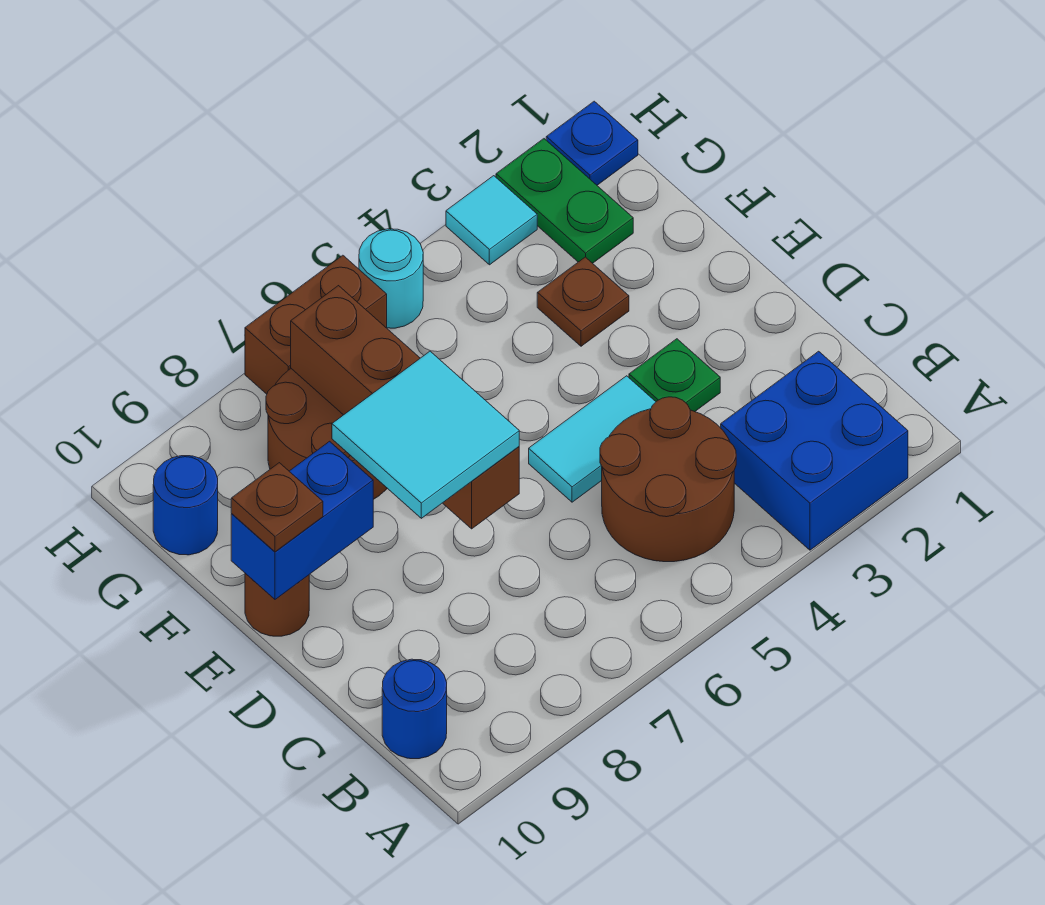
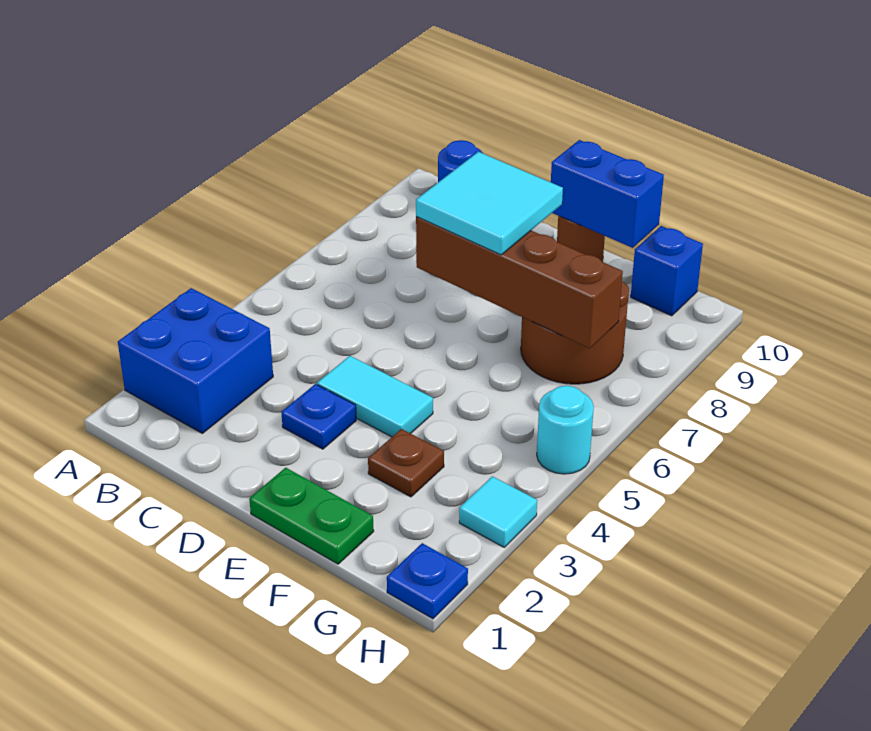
brown round brick B4:C5 level 1 -> none
green plate D3 level 1 -> blue plate D3 level 1
cyan tile D4:D5 level 1 -> cyan tile D4:E4 level 1
blue brick E9:E10 level 2 -> blue brick E10:F10 level 2
brown plate E10 level 3 -> none
green plate G2:H2 level 1 -> green plate E1:F1 level 1
blue round brick G10 level 1 -> blue brick G10 level 1
brown brick H6:H7 level 1 -> none

